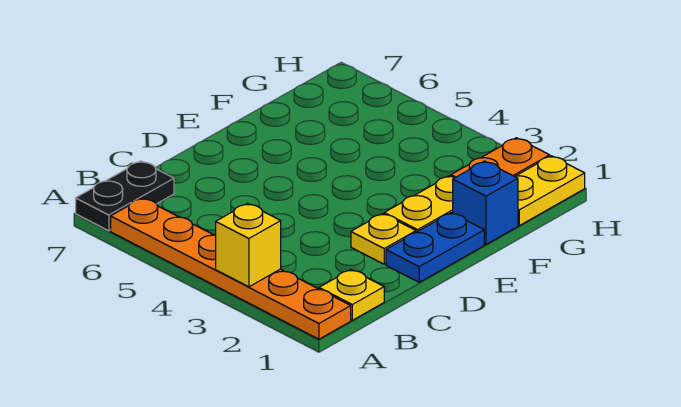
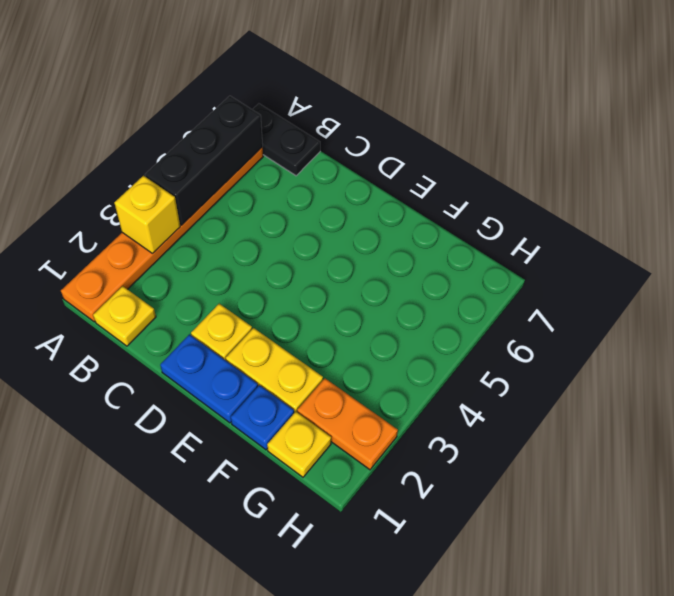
none -> black brick A4:A6 level 2
blue brick F1 level 1 -> blue plate F1 level 1
yellow plate G1:H1 level 1 -> yellow plate G1 level 1

